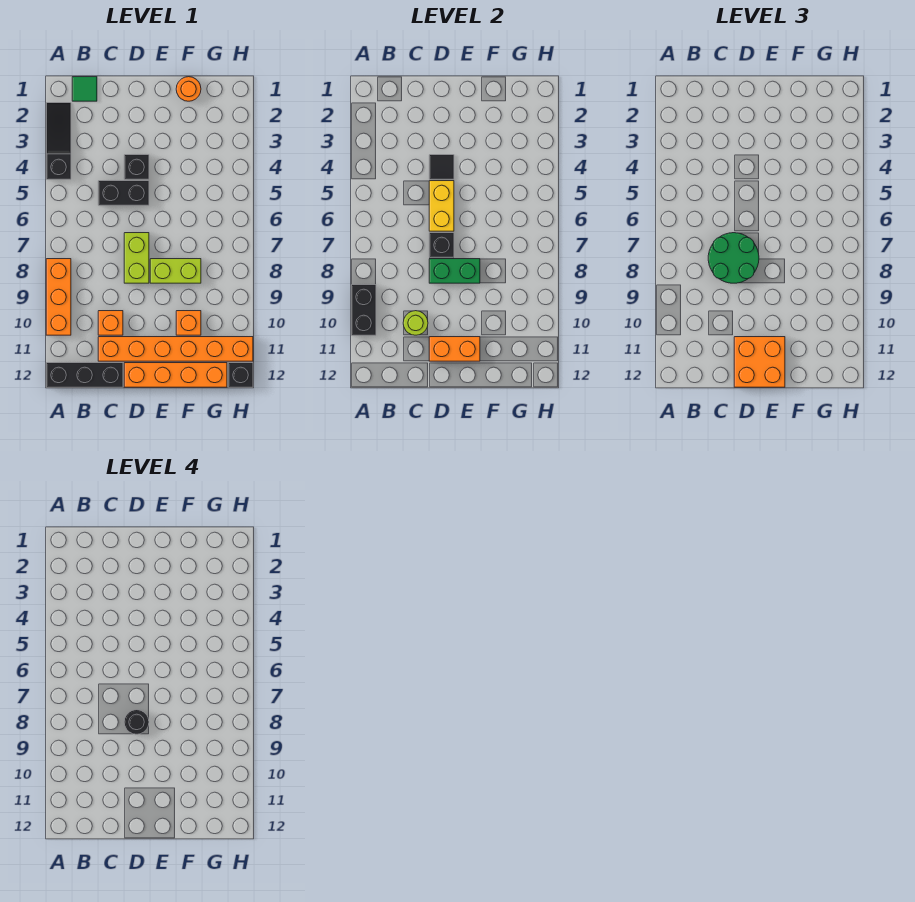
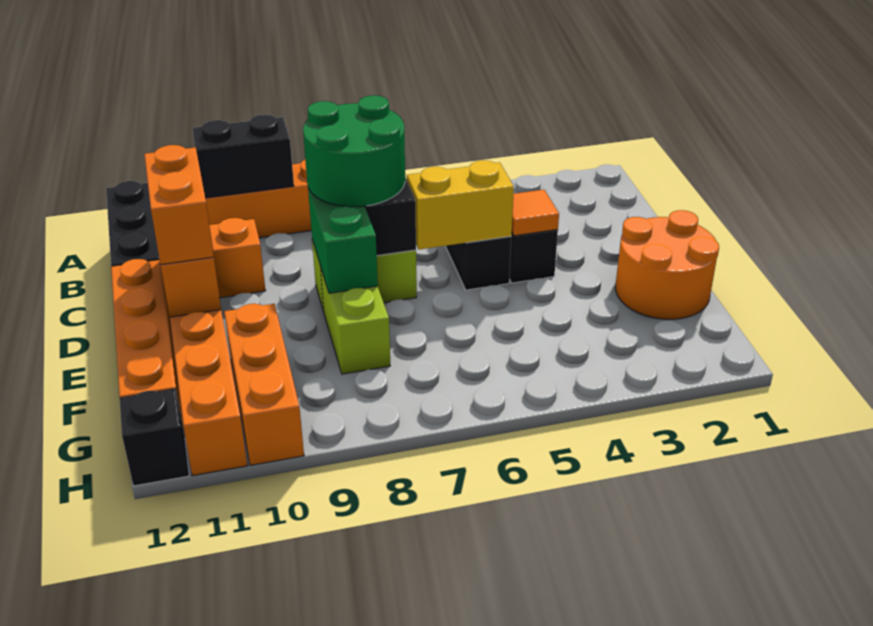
black slope A2:A4 level 1 top 4 -> none
green tile B1 level 1 -> none
lime round brick C10 level 2 -> none
black tile D4 level 2 -> orange tile D4 level 2
black round brick D8 level 4 -> none
orange brick D11:E12 level 3 -> orange brick D11:E11 level 3
orange round brick F1 level 1 -> orange round brick E1:F2 level 1
orange brick F10 level 1 -> orange brick F10:H10 level 1

